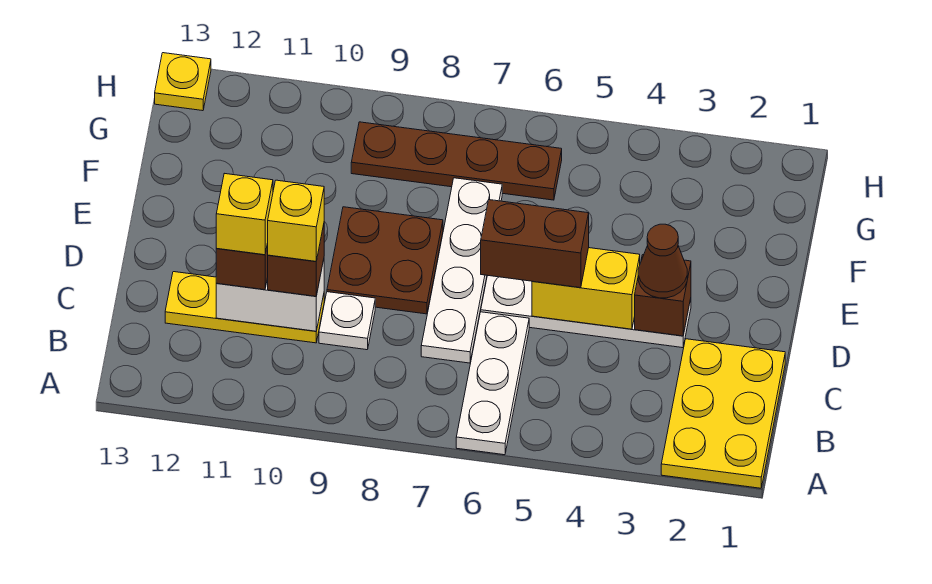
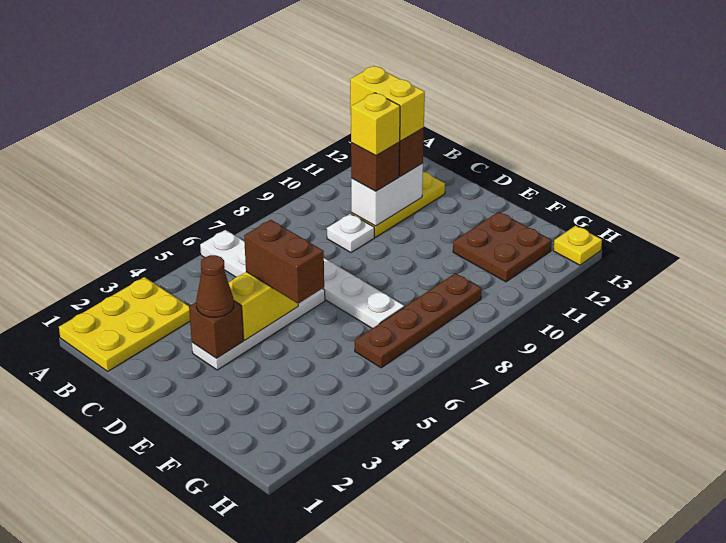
yellow plate A1:C2 level 1 -> yellow plate A1:B3 level 1
yellow brick C11 level 4 -> yellow brick B11:C11 level 4
brown brick D5:D6 level 3 -> brown brick D5:E5 level 3
brown plate D8:E9 level 1 -> brown plate F11:G12 level 1

